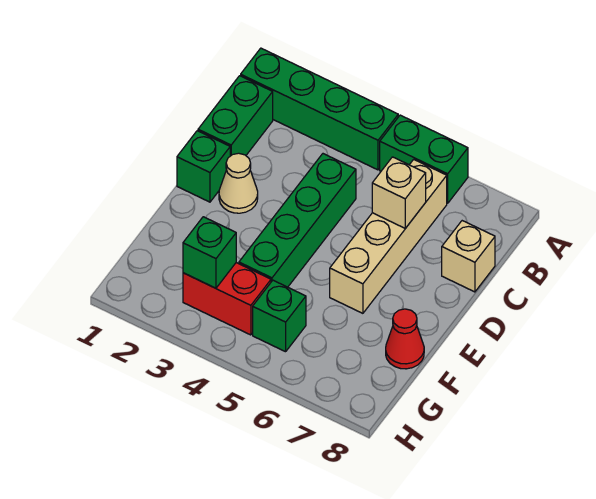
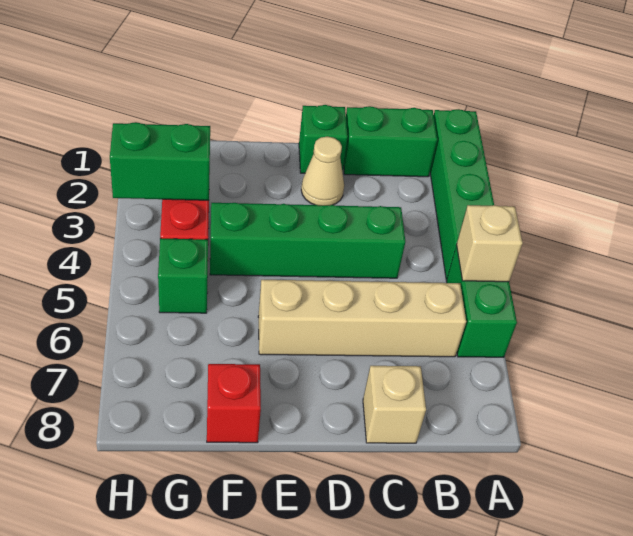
tan brick C6 level 2 -> tan brick A5 level 2
red cone F8 level 1 -> red brick F8 level 1
green brick G3 level 2 -> green brick G3:H3 level 2

